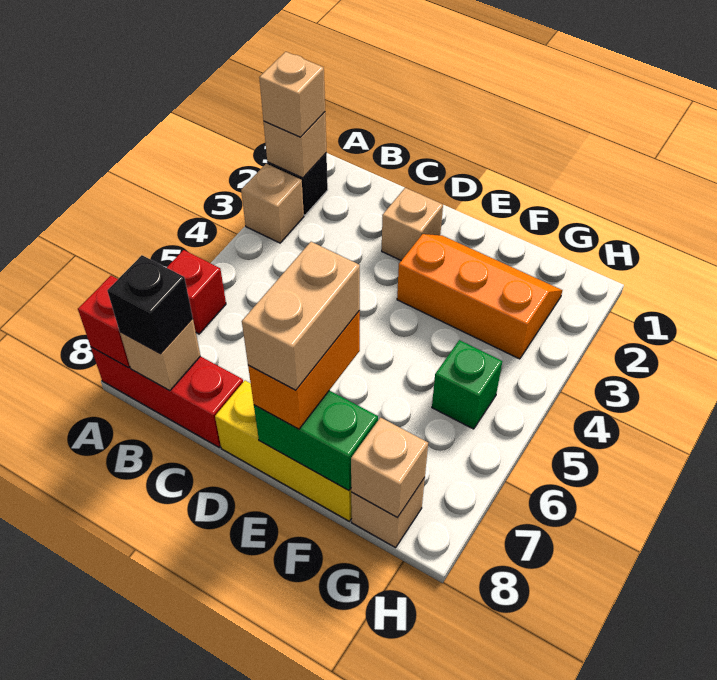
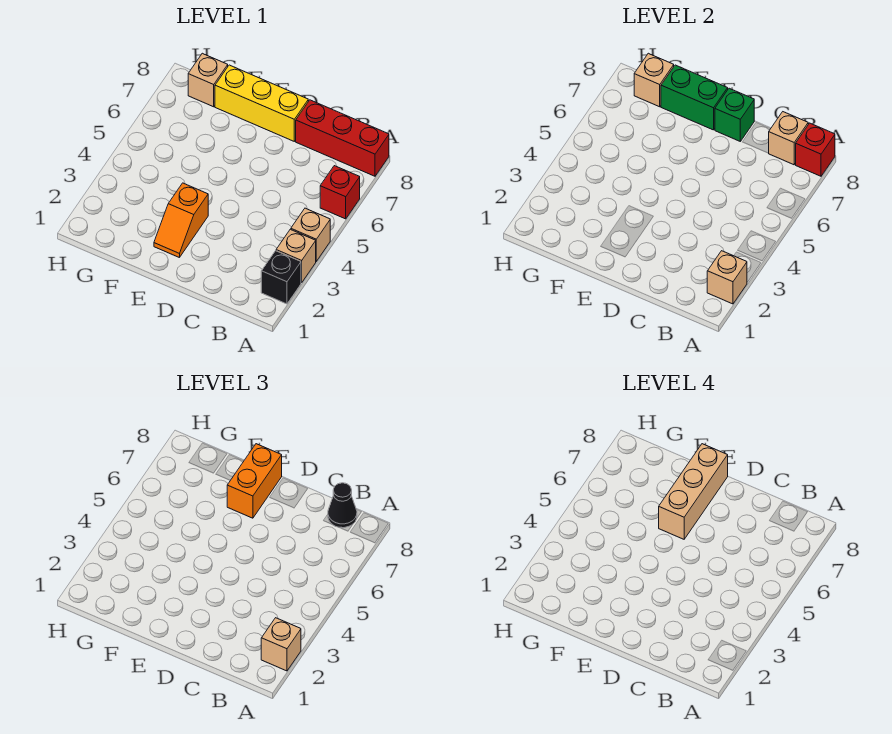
black brick B8 level 3 -> black cone B8 level 3
tan brick D2 level 1 -> tan brick A4 level 1
orange slope E2:G3 level 1 top 3 -> orange slope E2:E3 level 1 top 3
tan brick E7:E8 level 4 -> tan brick E6:E8 level 4
green brick G5 level 1 -> green brick D8 level 2

